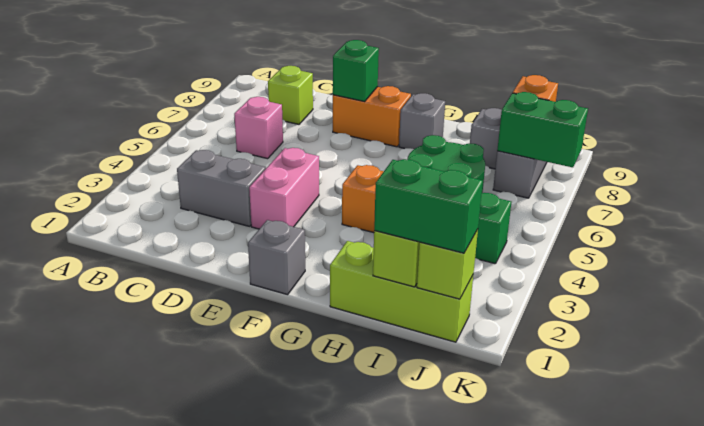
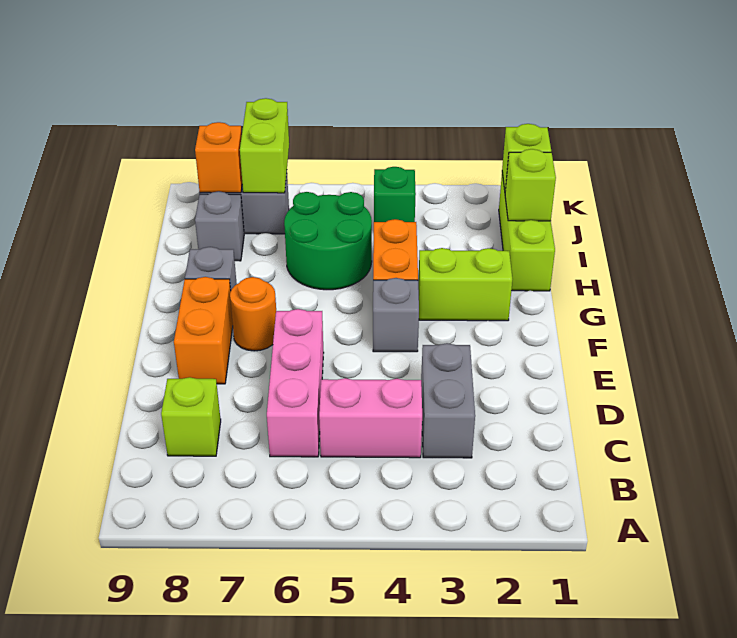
pink brick C6 level 1 -> pink brick C6:E6 level 1
pink brick E3:E4 level 1 -> pink brick C4:C5 level 1
green brick E8 level 2 -> none
grey brick F1 level 1 -> grey brick F4 level 1
none -> orange round brick F7 level 1
none -> lime brick G2:G3 level 1
green brick I1:J1 level 3 -> none
green brick J7:K7 level 2 -> lime brick J7:K7 level 2

